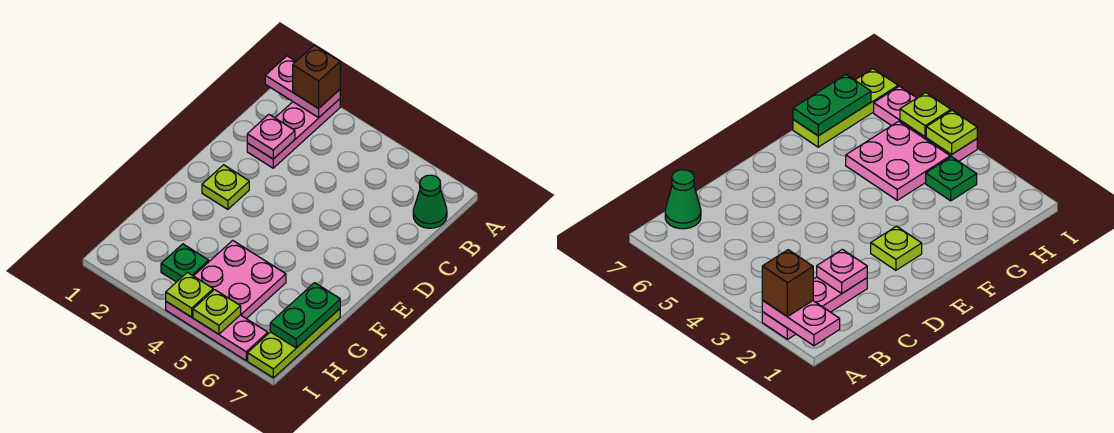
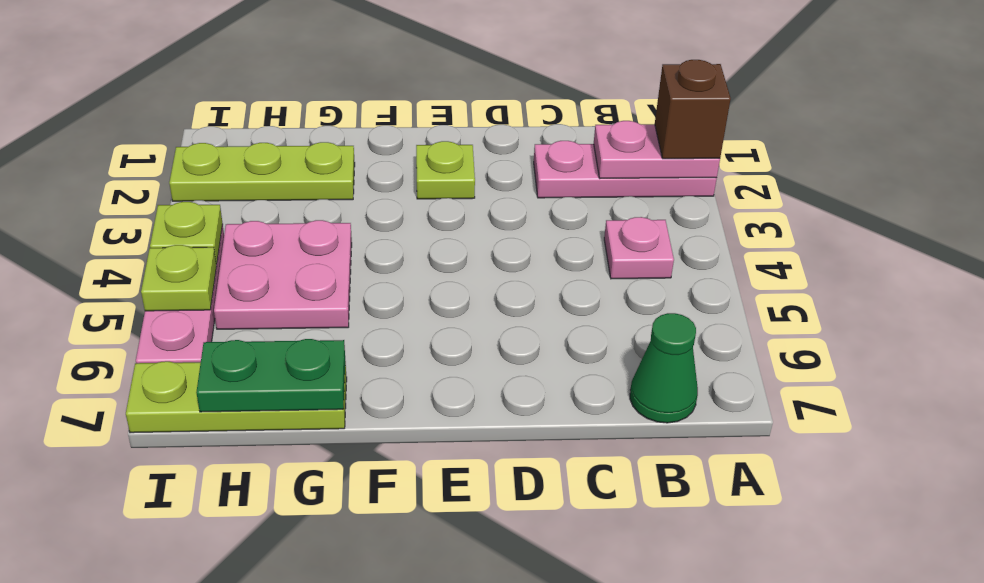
pink plate A1:A2 level 2 -> pink plate A2:B2 level 2
pink plate C2 level 2 -> pink plate B4 level 1
none -> lime plate G2:I2 level 1
green plate H3 level 1 -> none

